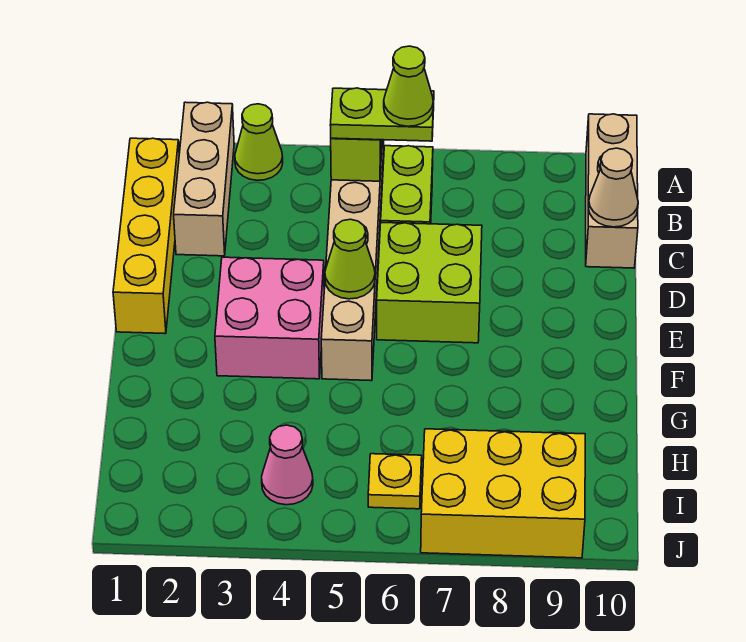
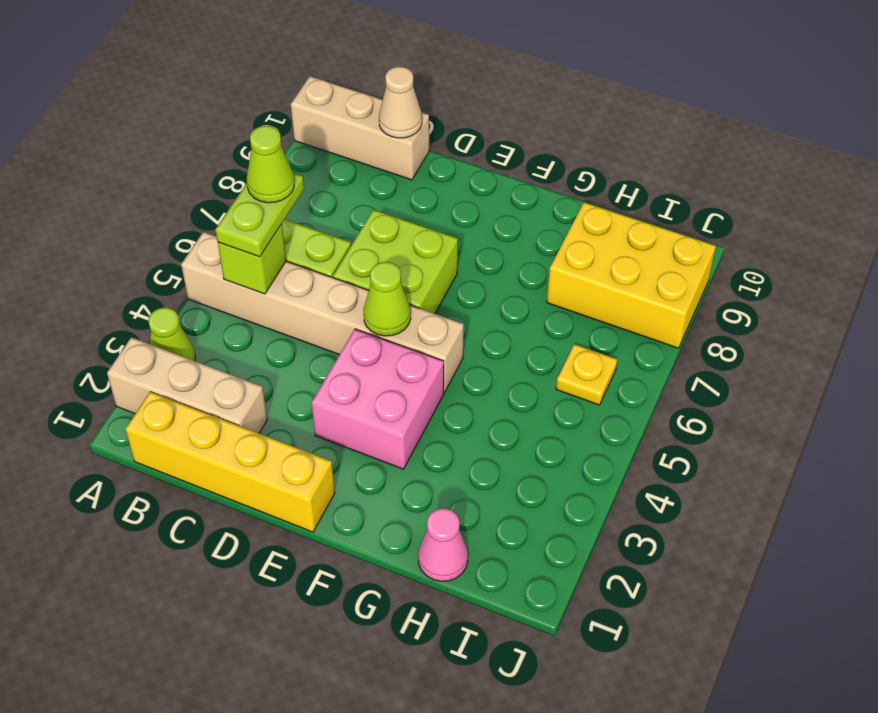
pink cone I4 level 1 -> pink cone H1 level 1
yellow brick I7:J9 level 1 -> yellow brick H8:J9 level 1

